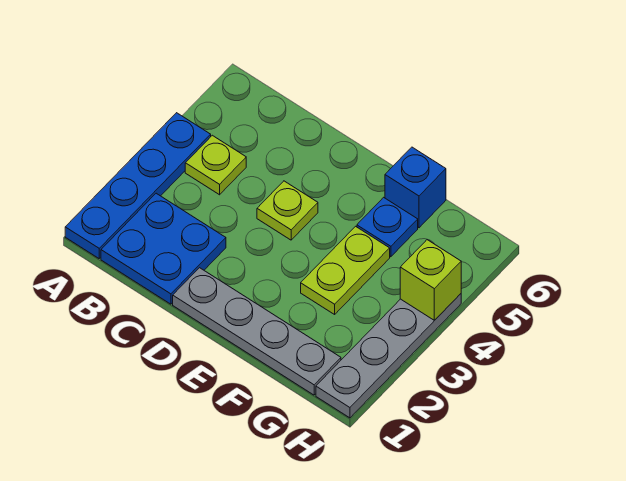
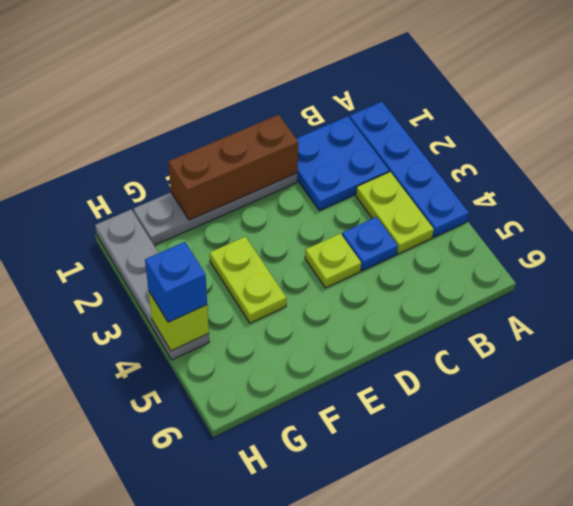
lime plate B4 level 1 -> lime plate B3:B4 level 1
none -> brown brick D1:F1 level 2
blue plate F5 level 1 -> blue plate C4 level 1
blue brick F6 level 1 -> blue brick H4 level 3

